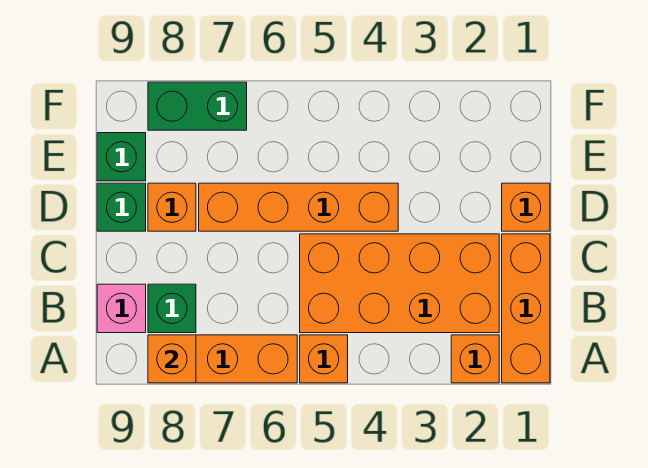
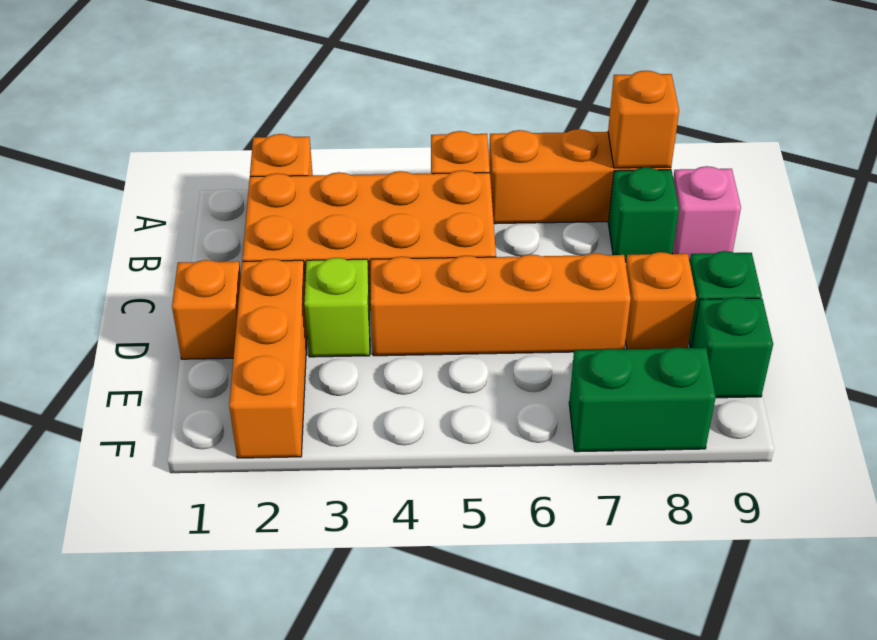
orange brick A1:C1 level 1 -> orange brick D2:F2 level 1
none -> lime brick D3 level 1

